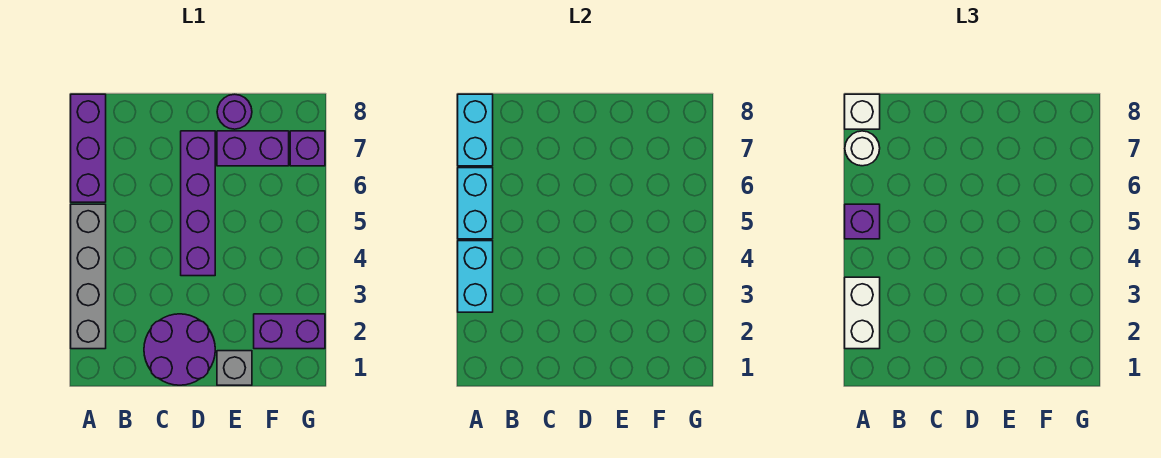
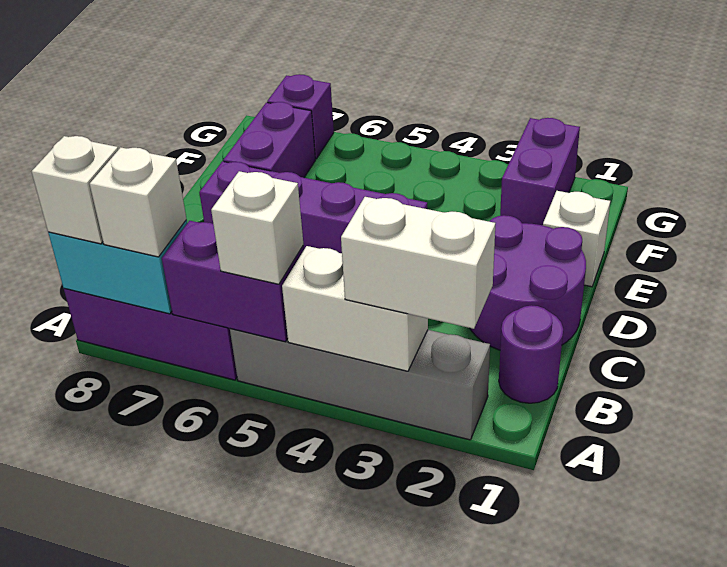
cyan brick A3:A4 level 2 -> white brick A3:A4 level 2
cyan brick A5:A6 level 2 -> purple brick A5:A6 level 2
purple brick A5 level 3 -> white brick A5 level 3
white round brick A7 level 3 -> white brick A7 level 3
grey brick E1 level 1 -> white brick E1 level 1
purple round brick E8 level 1 -> purple round brick B1 level 1

